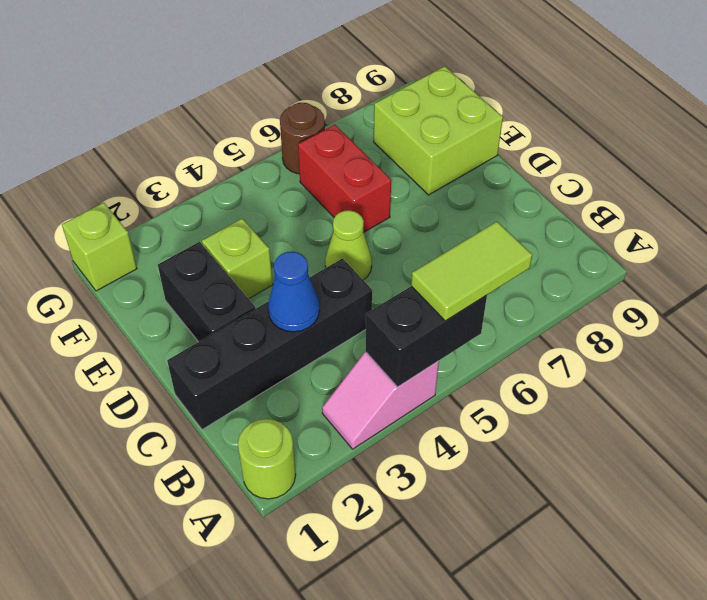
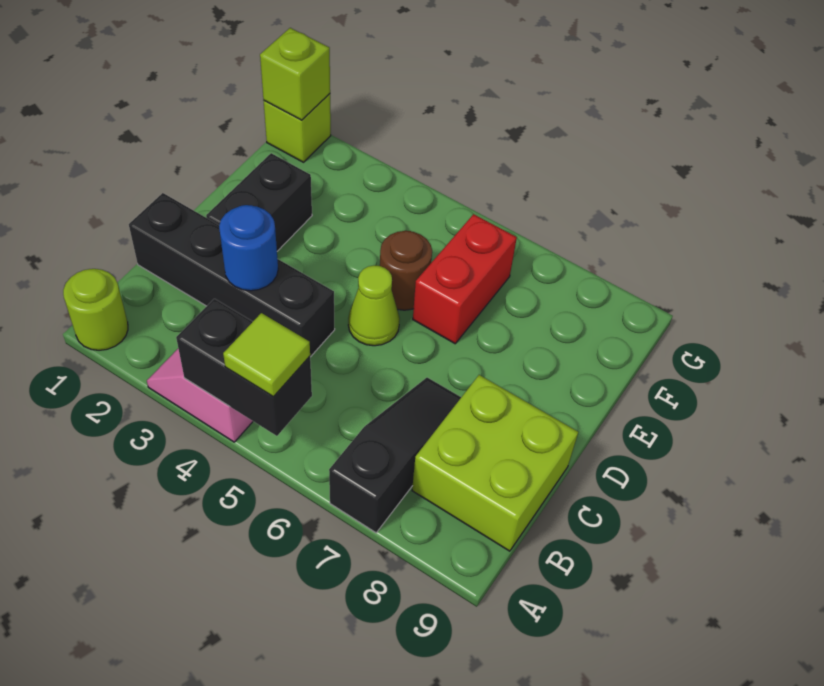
lime tile A5:A6 level 3 -> lime tile A5 level 3
none -> black slope A7:C7 level 1 top A
blue cone C3 level 2 -> blue round brick C3 level 2
lime brick E3 level 1 -> lime brick G1 level 2
lime brick E8:F9 level 1 -> lime brick B8:C9 level 1
brown round brick G6 level 1 -> brown round brick E5 level 1

